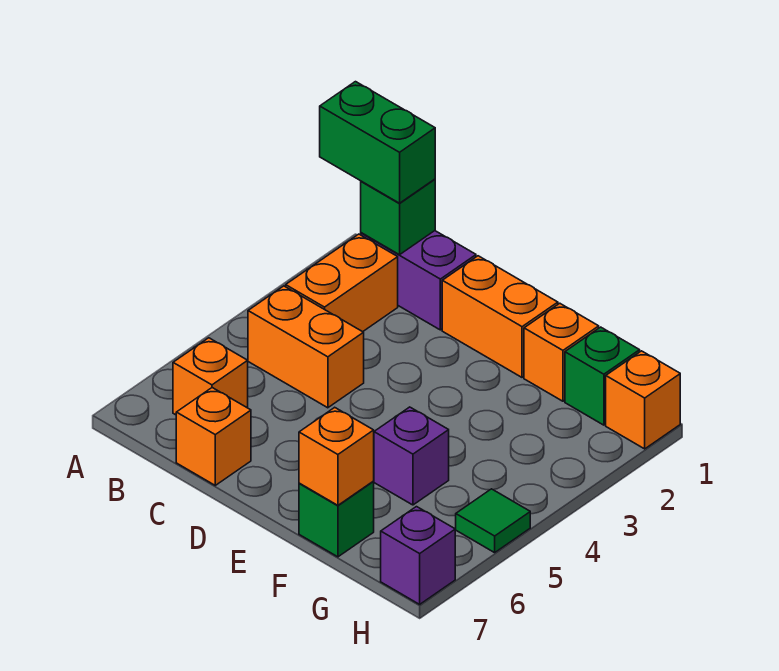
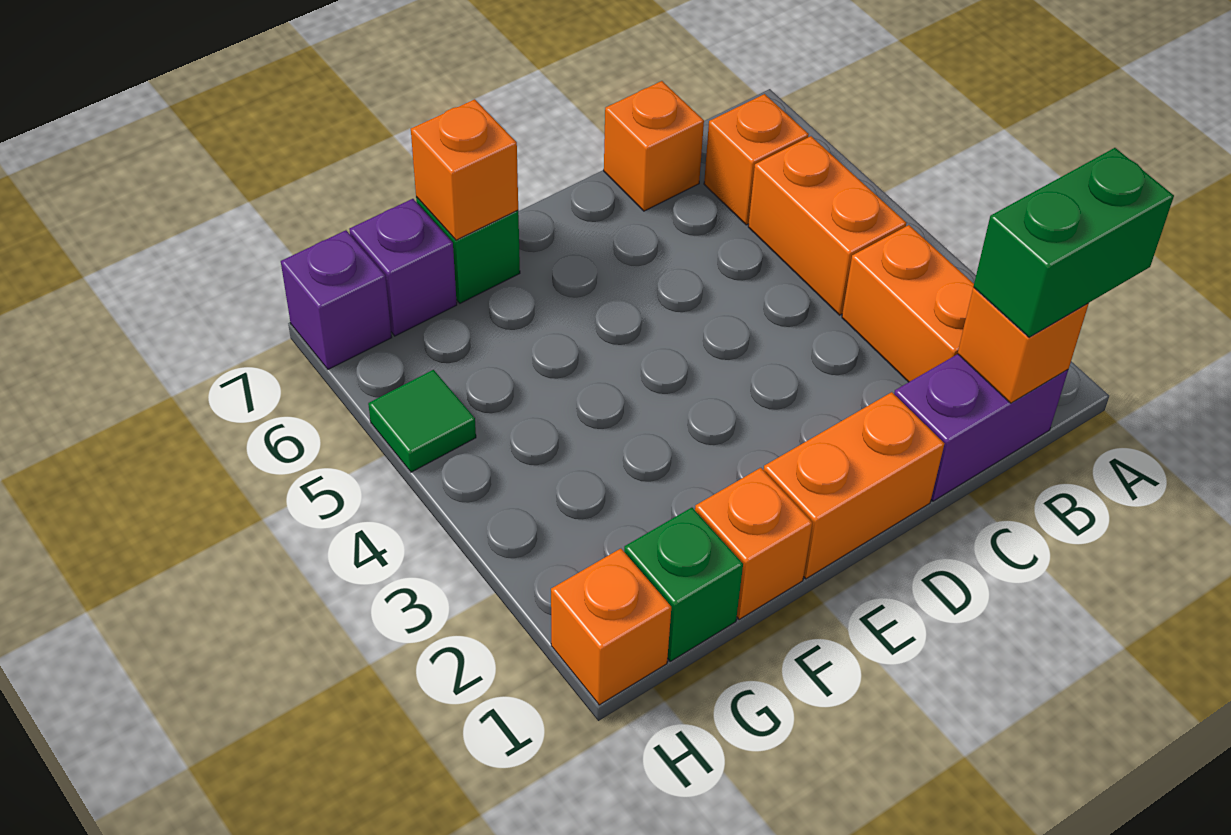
green brick B1 level 2 -> orange brick B1 level 2
orange brick B4:C4 level 1 -> orange brick B4:B5 level 1
purple brick F5 level 1 -> purple brick G7 level 1

